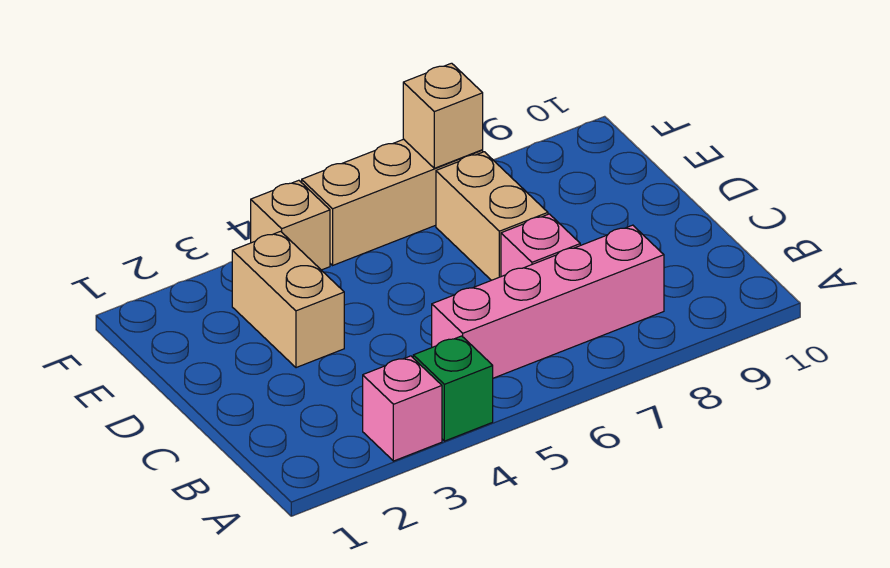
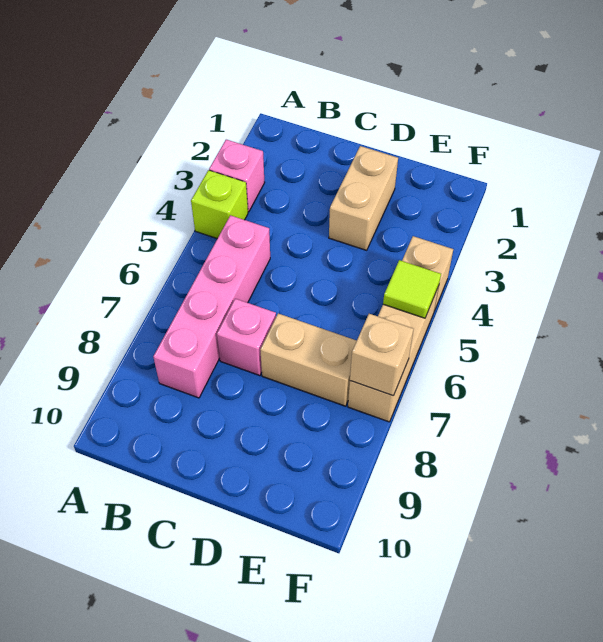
green brick A4 level 1 -> lime brick A4 level 1
tan brick D3:E3 level 1 -> tan brick D2:D3 level 1
none -> lime tile F5 level 2

